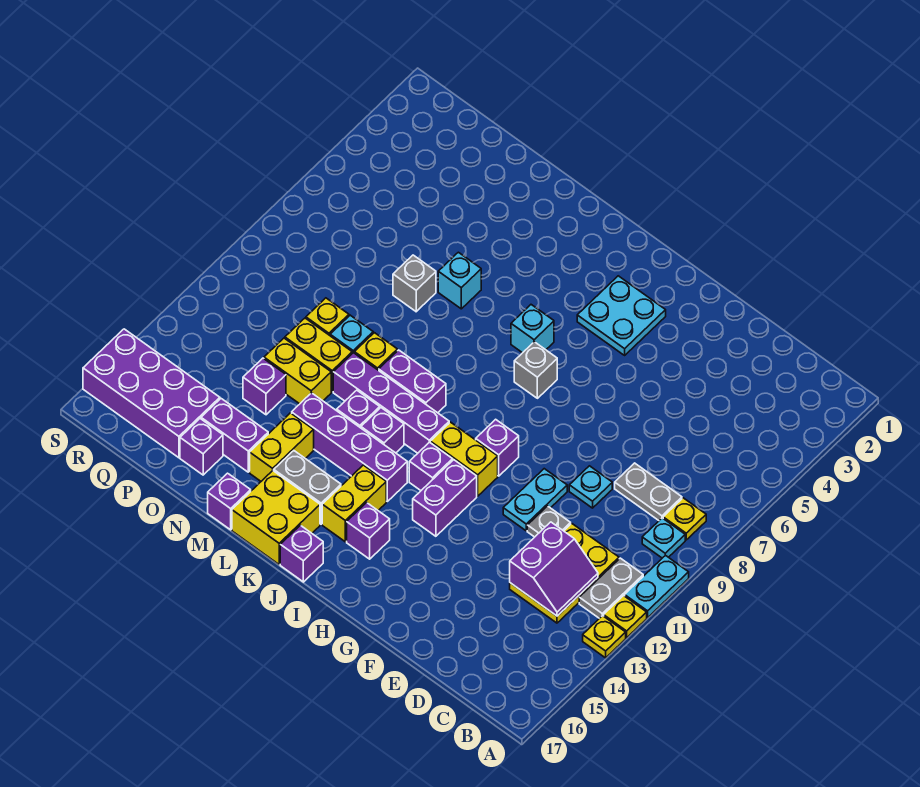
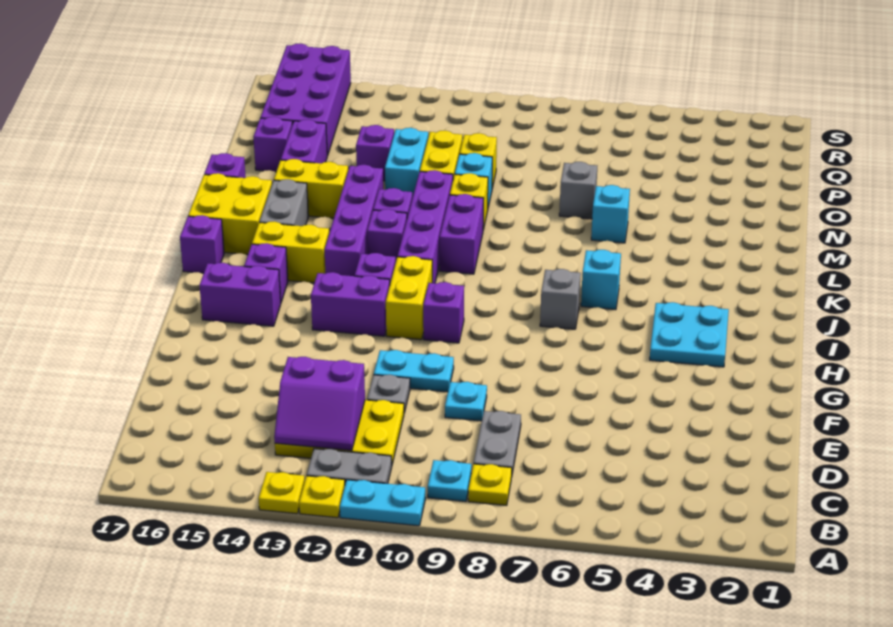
none -> purple brick H15:H16 level 1
yellow brick N12:O12 level 1 -> cyan brick N12:O12 level 1

